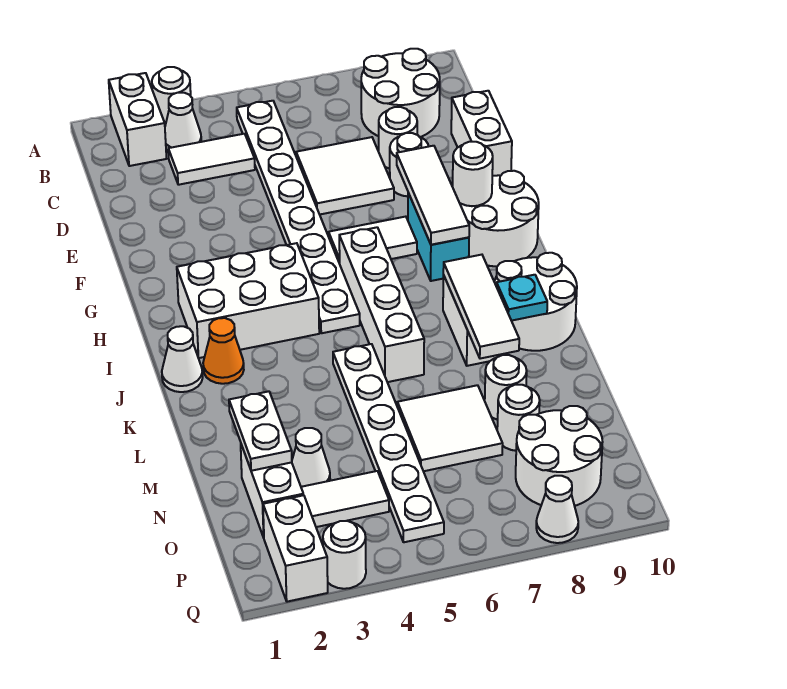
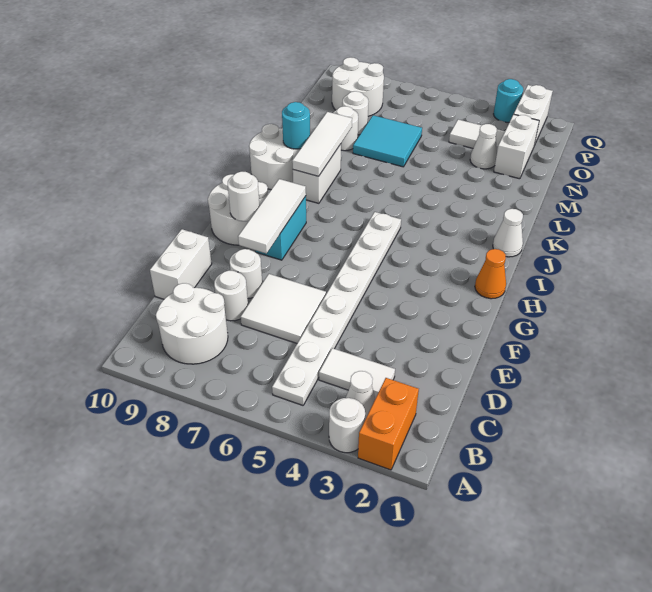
white brick A2:B2 level 1 -> orange brick A2:B2 level 1
white tile G6:G7 level 1 -> none
white brick H2:I4 level 1 -> none
white brick H6:K6 level 1 -> none
orange cone J2 level 1 -> orange cone H1 level 1
white plate K5:P5 level 1 -> none
cyan plate K9 level 2 -> cyan round brick K9 level 2
white plate M2:N2 level 2 -> none
white tile M6:N7 level 1 -> cyan tile M6:N7 level 1
white round brick Q3 level 1 -> cyan round brick Q3 level 1
white cone Q8 level 1 -> none

